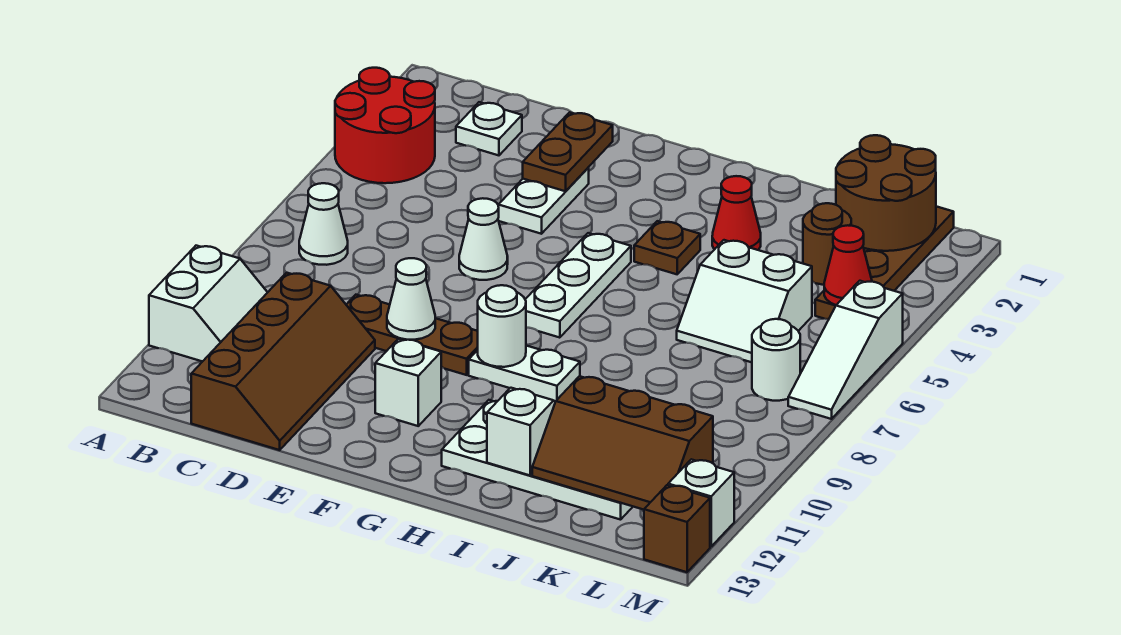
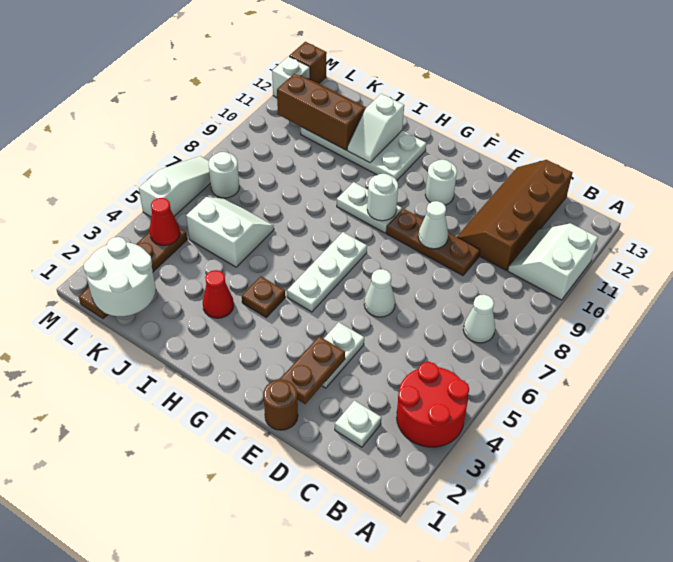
white brick F11 level 1 -> white round brick F11 level 1
brown round brick K1:L2 level 2 -> white round brick K1:L2 level 2
brown round brick K3 level 1 -> brown round brick E1 level 1

